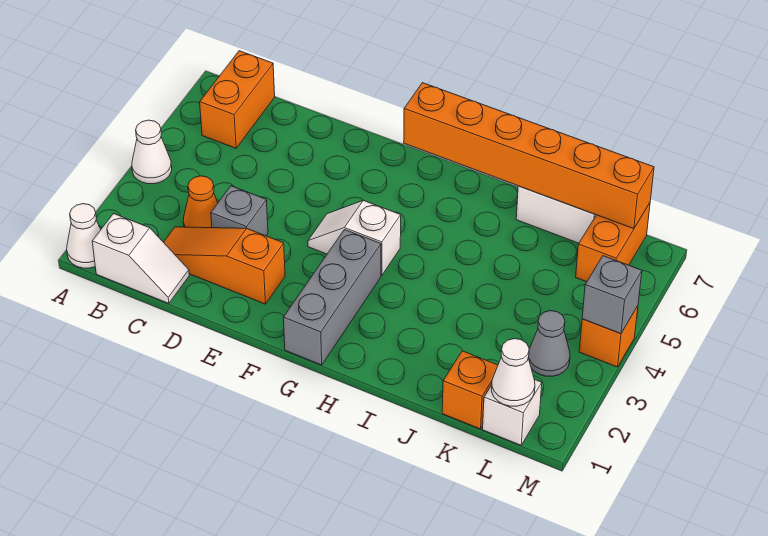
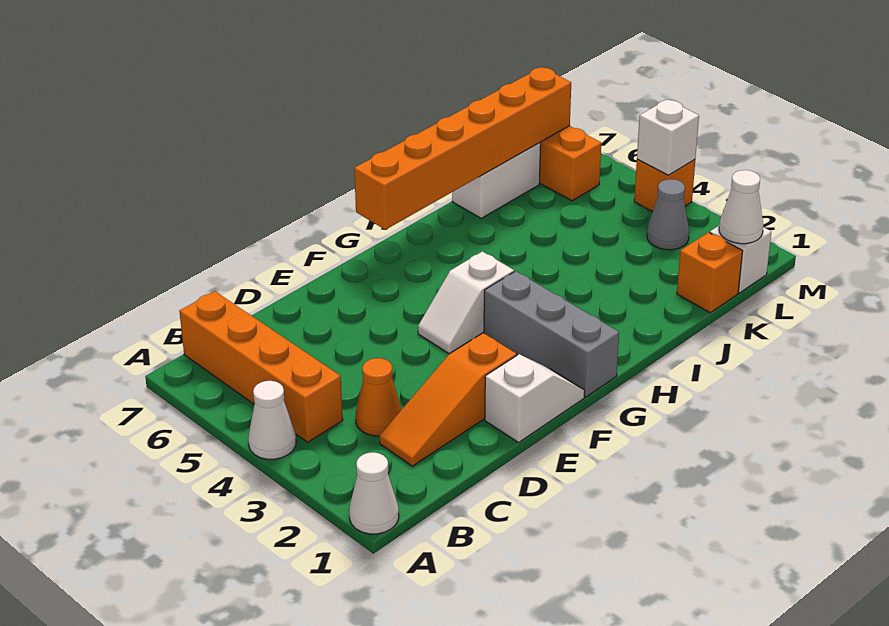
white slope B1:C1 level 1 top B -> white slope E1:F1 level 1 top E
orange brick B6:B7 level 1 -> orange brick B4:B7 level 1
grey brick D3 level 1 -> none
grey brick M4 level 2 -> white brick M4 level 2

